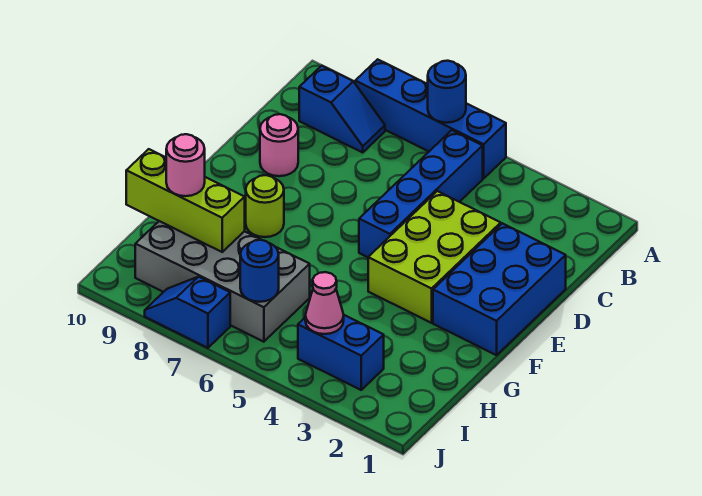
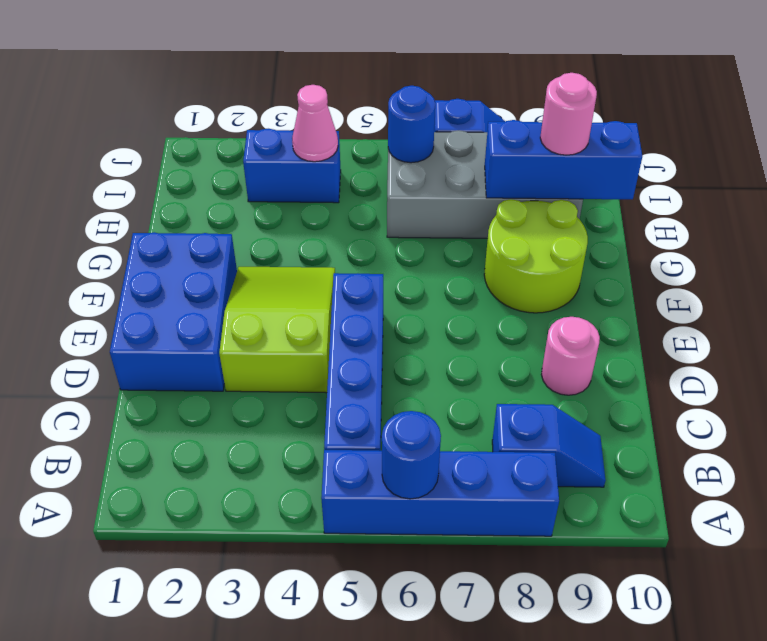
blue slope B8:B9 level 1 top 9 -> blue slope B8:B9 level 1 top 8
lime brick D3:F4 level 1 -> lime slope D3:F4 level 1 top D
lime round brick F8 level 1 -> lime round brick F8:G9 level 1
lime brick H8:H10 level 2 -> blue brick H8:H10 level 2

